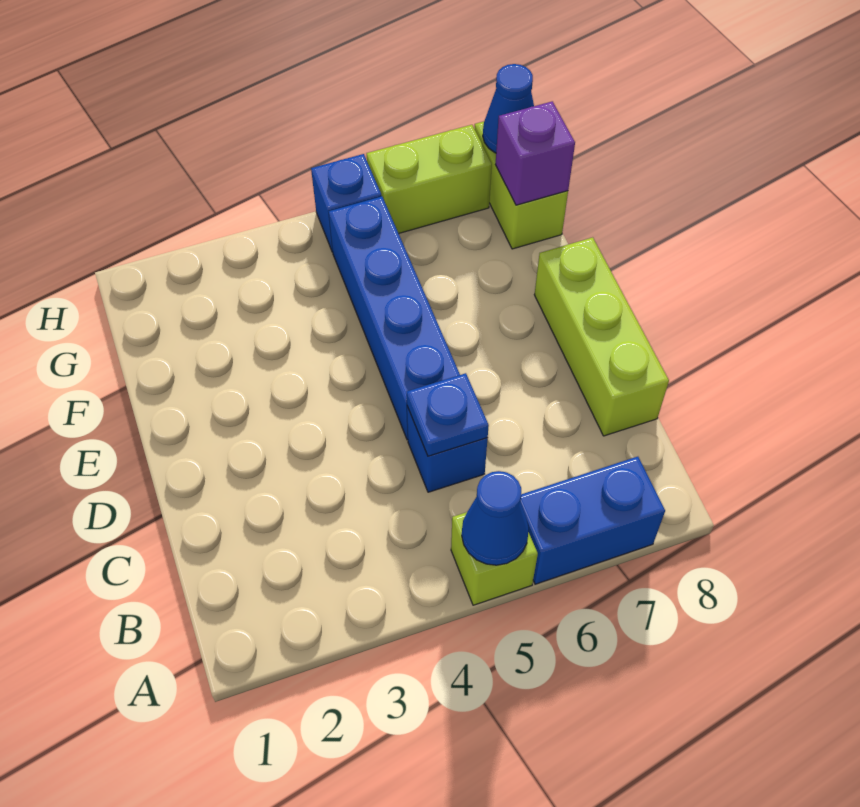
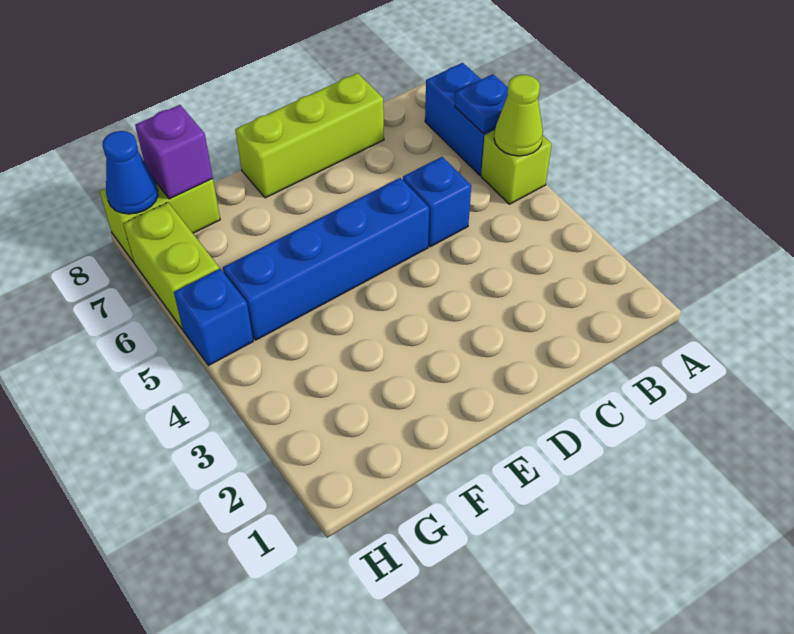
blue cone A5 level 2 -> lime cone A5 level 2
blue plate C5 level 2 -> blue plate A6 level 2

